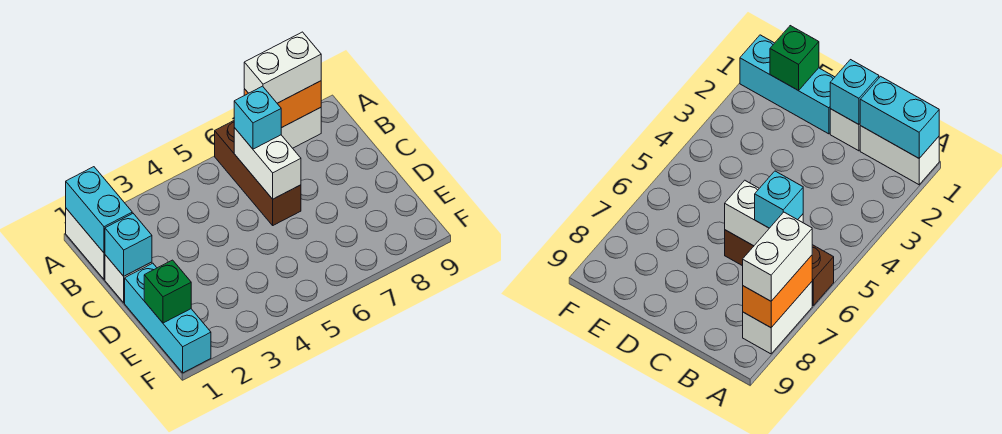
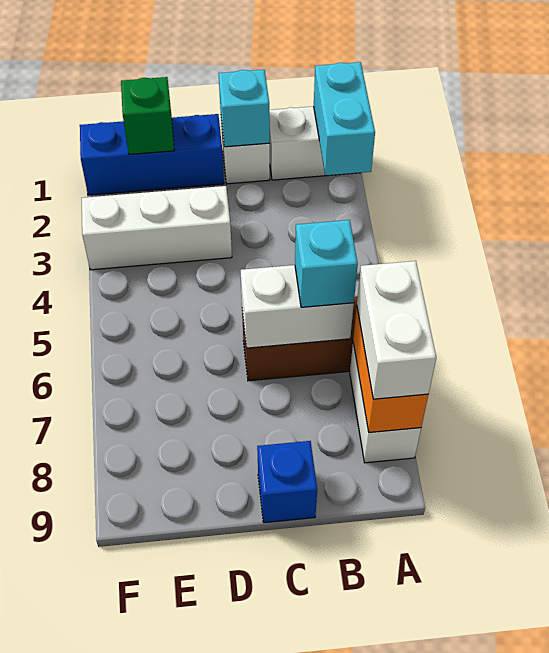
cyan brick A1:B1 level 2 -> cyan brick A1:A2 level 2
none -> blue brick C9 level 1
cyan brick D1:F1 level 1 -> blue brick D1:F1 level 1
none -> white brick D3:F3 level 1

